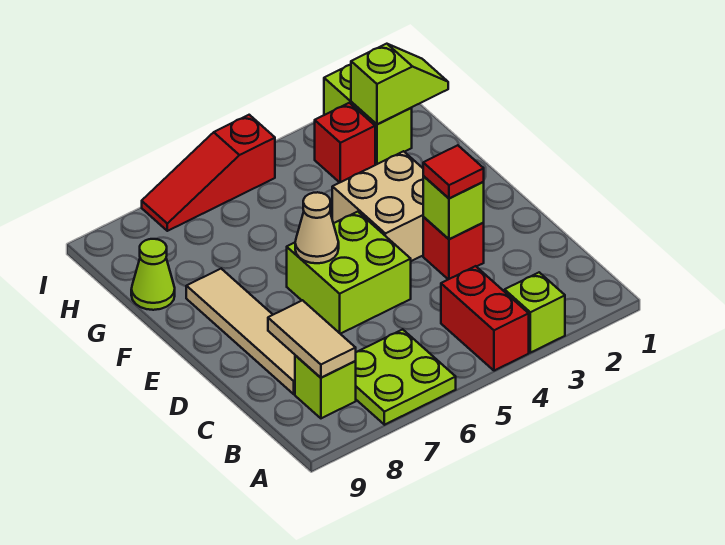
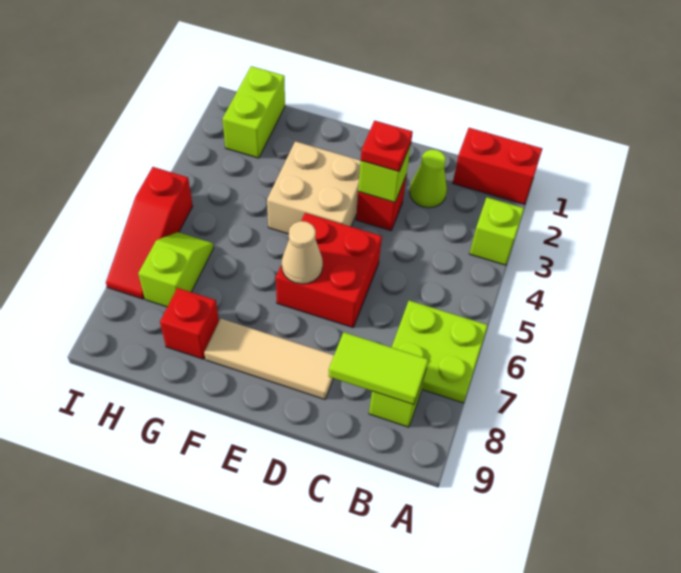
red brick A4:B4 level 1 -> red brick A1:B1 level 1
tan tile B8:C8 level 2 -> lime tile B8:C8 level 2
tan tile C8:F8 level 1 -> tan tile D8:F8 level 1
red tile D3 level 3 -> red plate D3 level 3
lime brick D5:E6 level 1 -> red brick D5:E6 level 1
lime cone G9 level 1 -> lime cone C2 level 1
lime slope H1:H2 level 2 top 2 -> lime slope H6:H7 level 1 top 7
lime brick H2:I2 level 1 -> lime brick H1:H2 level 1
red brick H3 level 1 -> red brick G8 level 1

